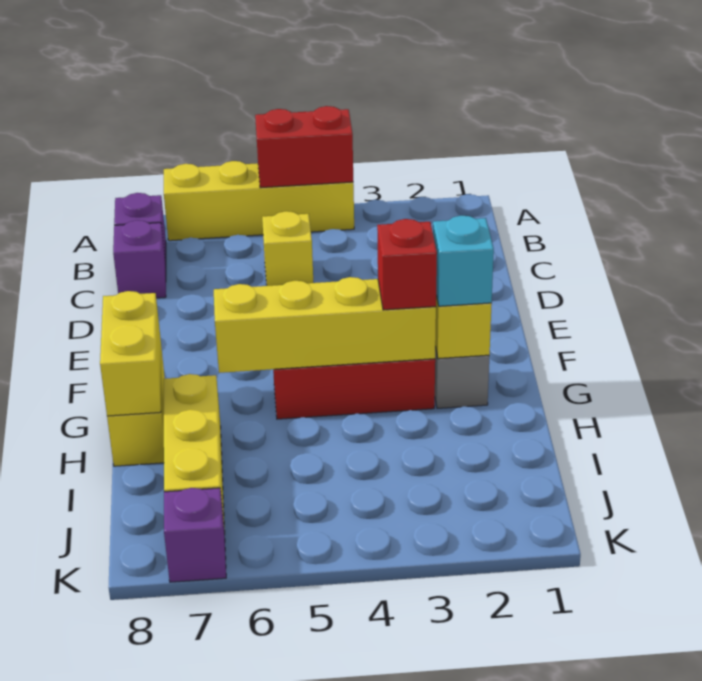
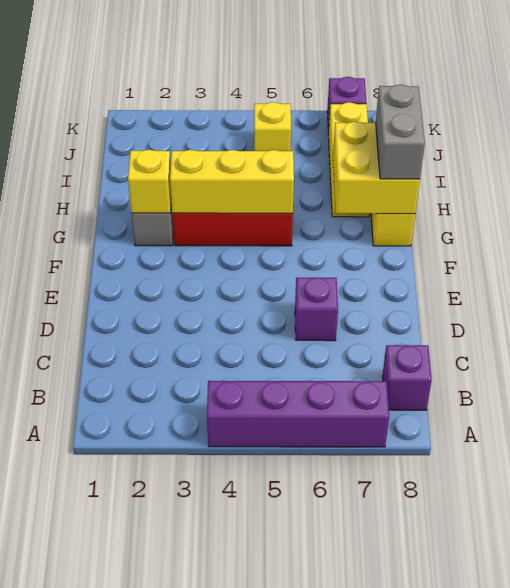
yellow brick A4:A7 level 1 -> purple brick A4:A7 level 1
red brick A4:A5 level 2 -> none
yellow brick C5 level 1 -> yellow brick J5 level 1
purple brick C8 level 1 -> purple brick D6 level 1
cyan brick G2 level 3 -> none
yellow brick G3:G6 level 2 -> yellow brick G3:G5 level 2
red brick G3 level 3 -> none
yellow brick G8:H8 level 2 -> yellow brick G7:H8 level 2
none -> grey brick G8:H8 level 3

